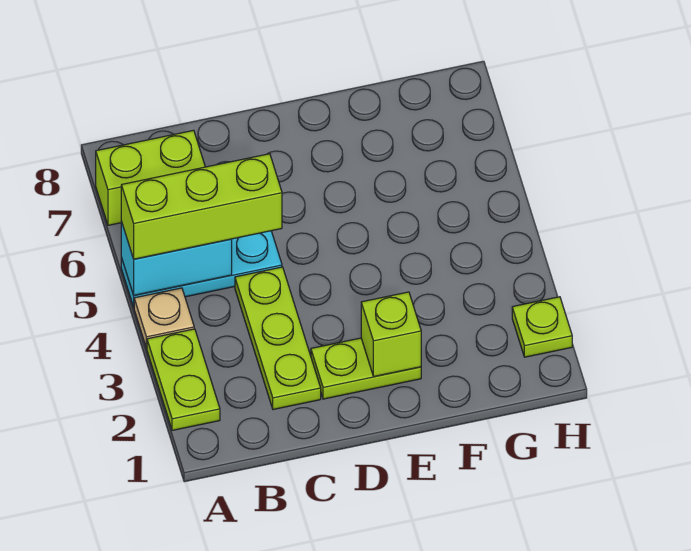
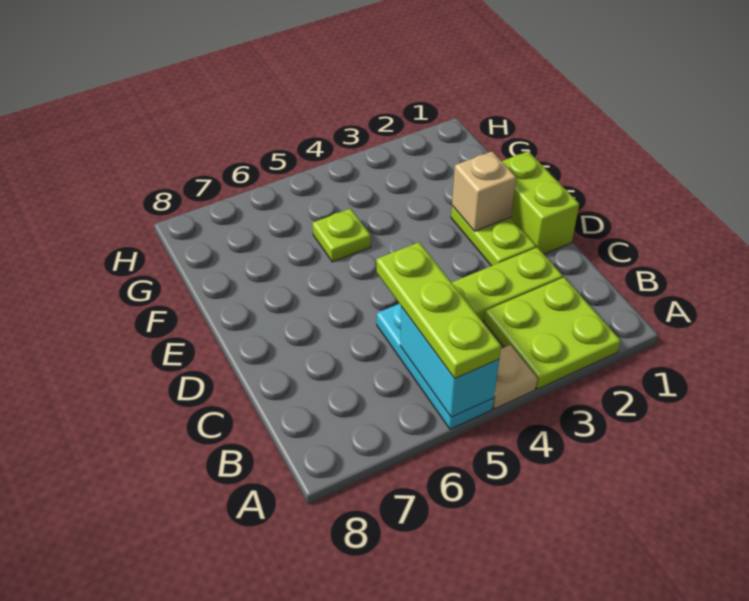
lime plate A2:A3 level 1 -> lime plate A2:B3 level 1
lime brick A5:C5 level 3 -> lime plate A5:C5 level 3
lime brick A7:B7 level 1 -> lime brick D1:E1 level 1
lime brick E2 level 2 -> tan brick E2 level 2
lime plate H2 level 1 -> lime plate F5 level 1

